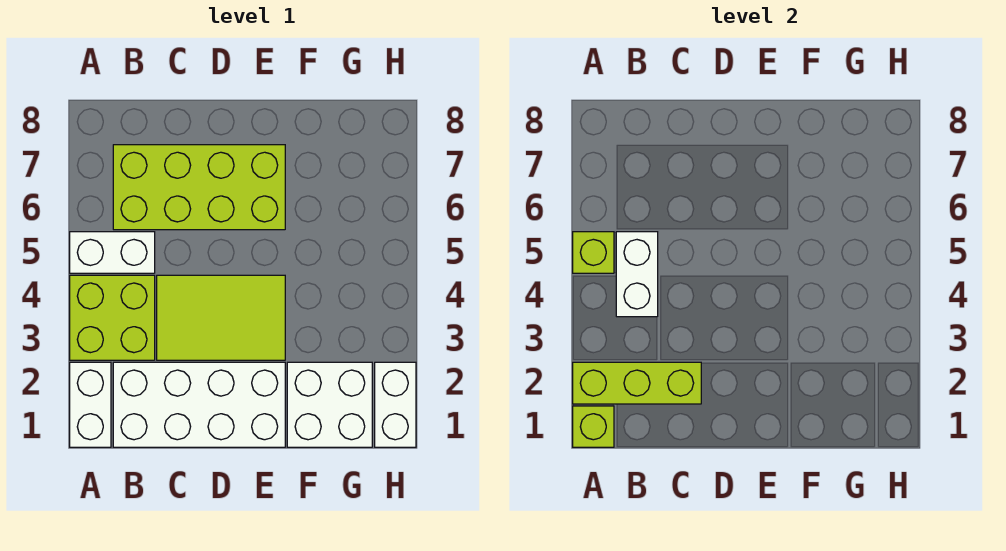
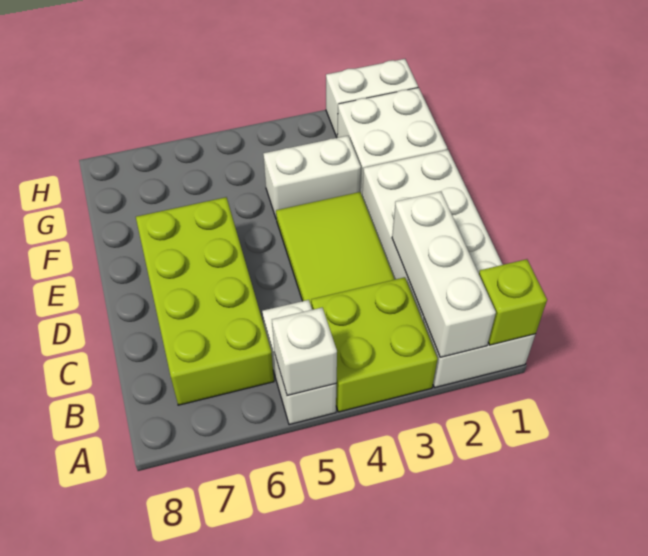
lime brick A2:C2 level 2 -> white brick A2:C2 level 2
lime brick A5 level 2 -> white brick A5 level 2
white brick B4:B5 level 2 -> white brick F3:F4 level 1

